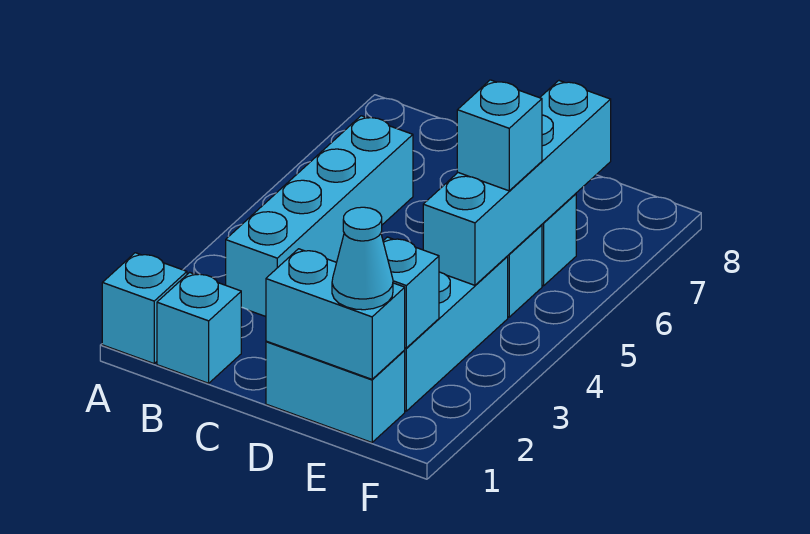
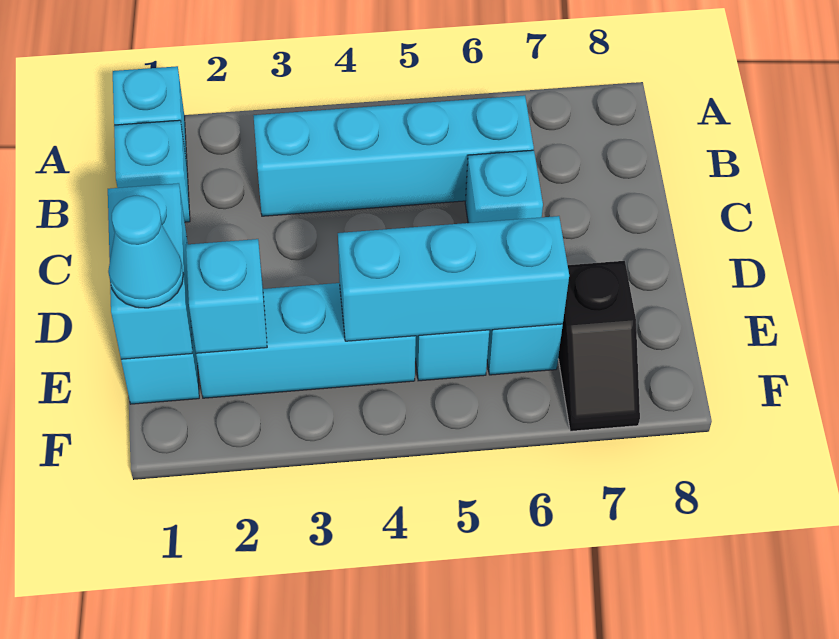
cyan brick E4:E7 level 2 -> cyan brick E4:E6 level 2
cyan brick E5 level 3 -> cyan brick C6 level 1
none -> black slope E7:F7 level 1 top E

